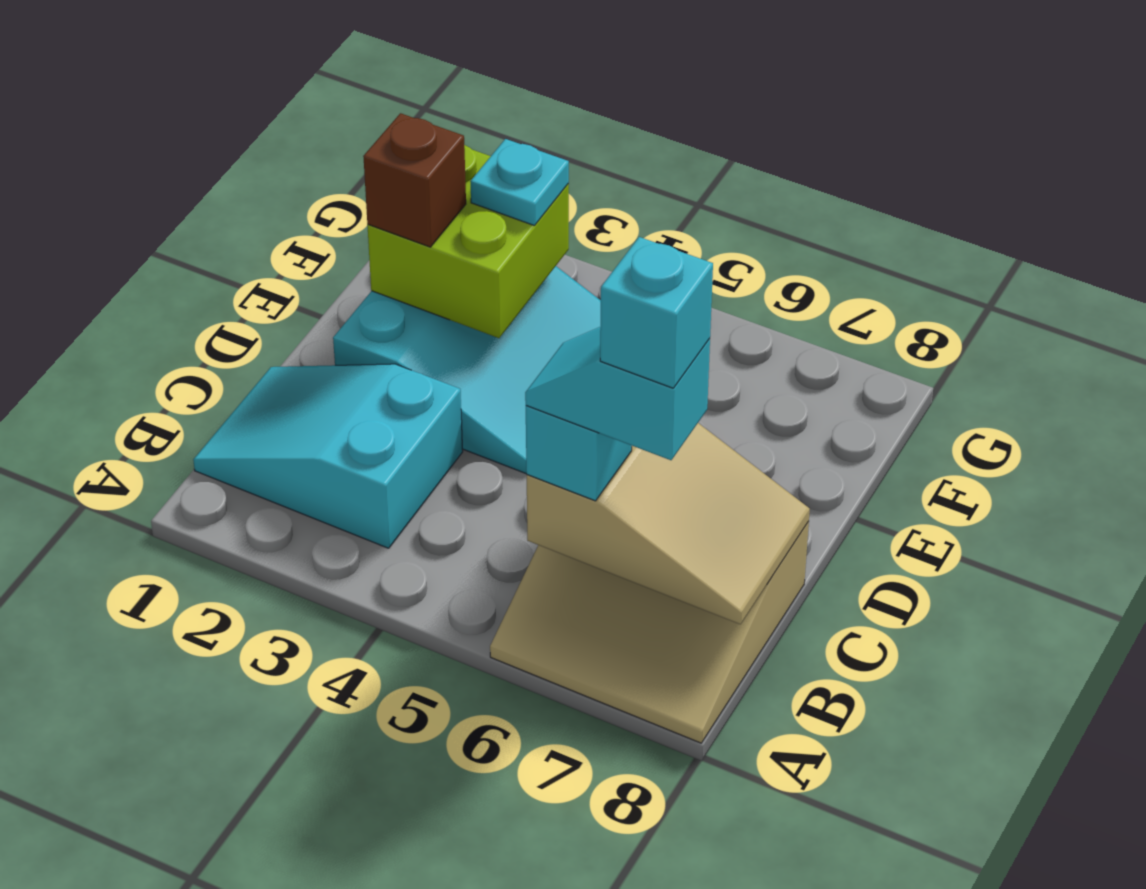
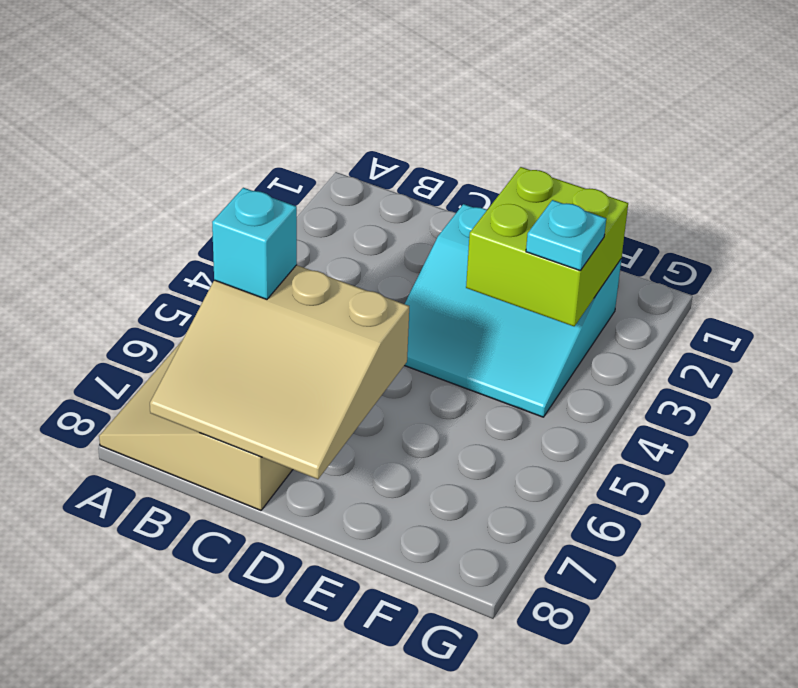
cyan slope B1:C3 level 1 top 3 -> none
tan slope B6:C8 level 2 top 6 -> tan slope B6:D8 level 2 top 6
cyan slope B6:B7 level 4 top 7 -> none
cyan brick B7 level 5 -> none
brown brick E2 level 3 -> none

